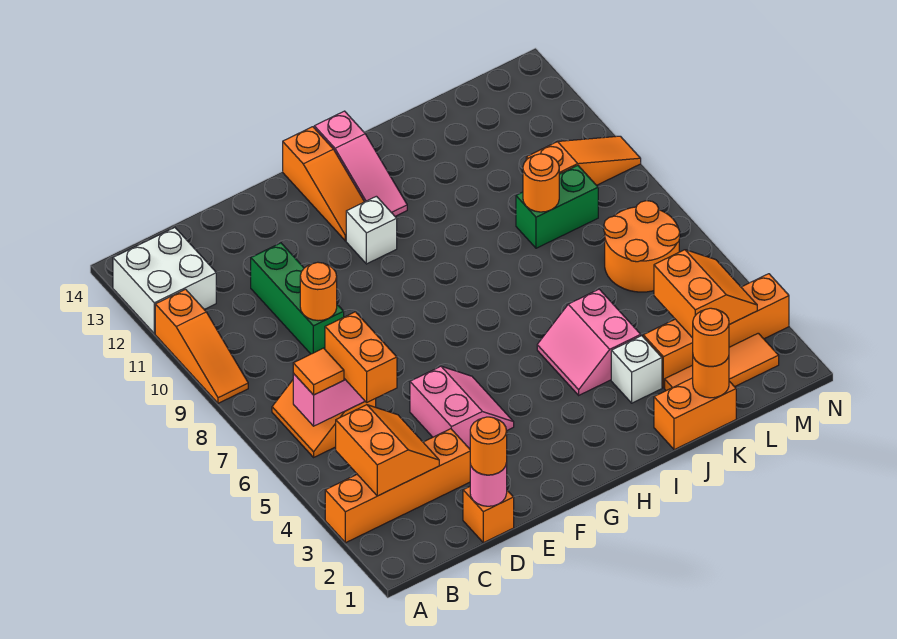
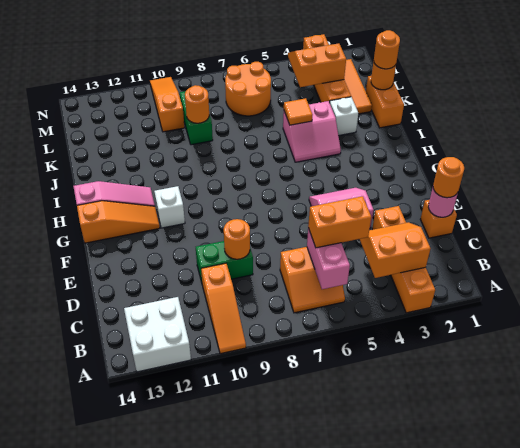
orange slope A9:A11 level 1 top 11 -> orange slope A10:C10 level 1 top C
orange tile B6 level 3 -> orange tile J5 level 2
green brick D9:D11 level 1 -> green brick D9:D10 level 1

